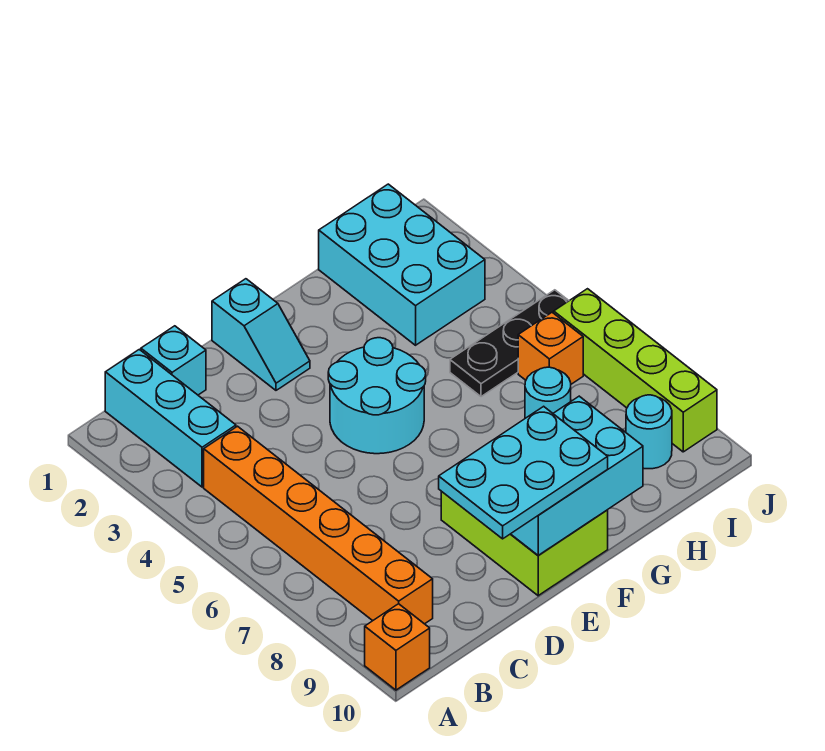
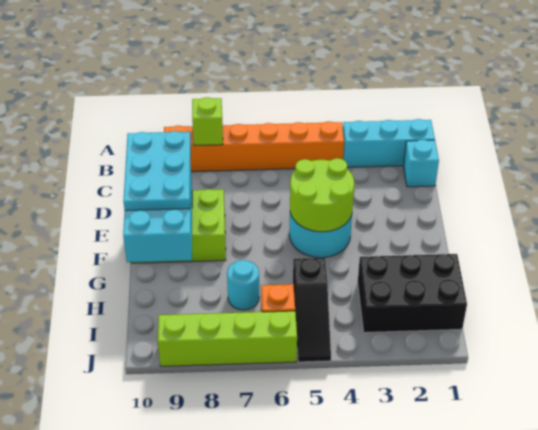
orange brick A10 level 1 -> none
none -> lime brick B8 level 2
cyan slope E1:E2 level 1 top 1 -> none
none -> lime round brick E4:F5 level 2
cyan brick H1:I3 level 1 -> black brick H1:I3 level 1
black plate H5:J5 level 1 -> black slope H5:J5 level 1 top H
cyan round brick I9 level 1 -> none

